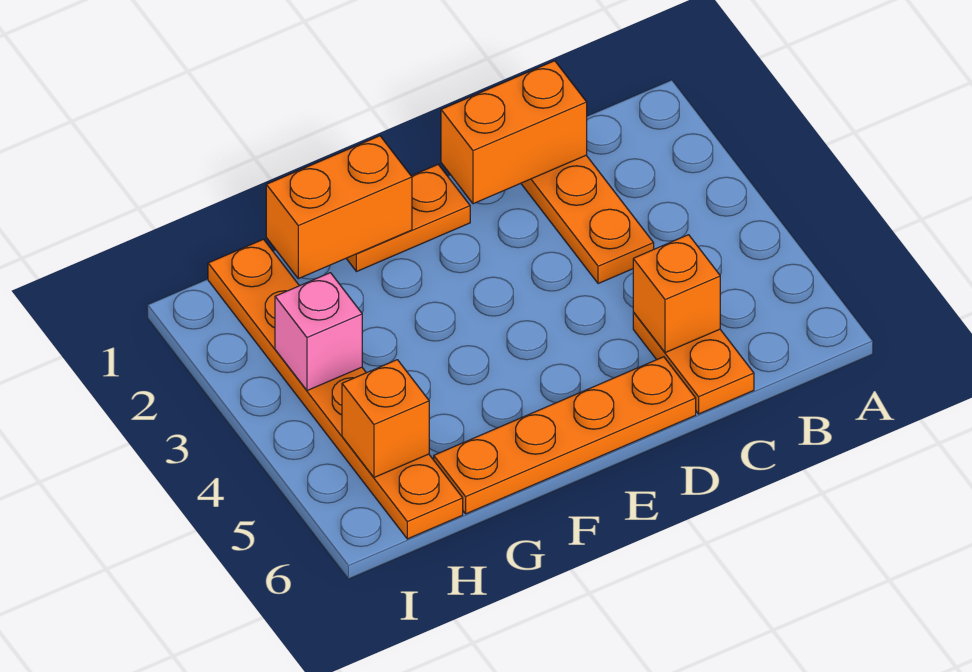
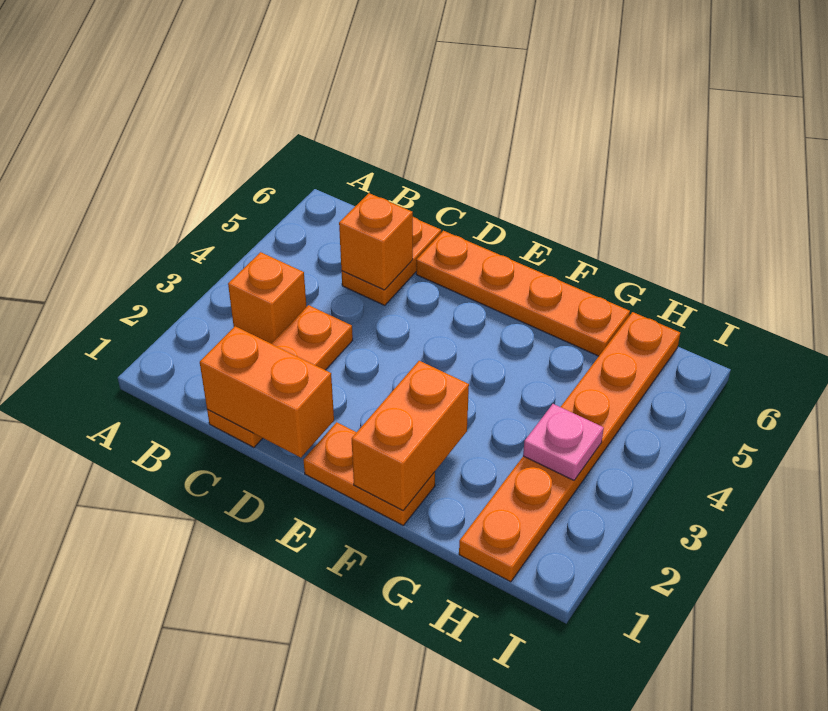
orange brick F1:G1 level 2 -> orange brick F1:F2 level 2
pink brick H3 level 2 -> pink plate H3 level 2
orange brick H5 level 2 -> orange brick B3 level 1

